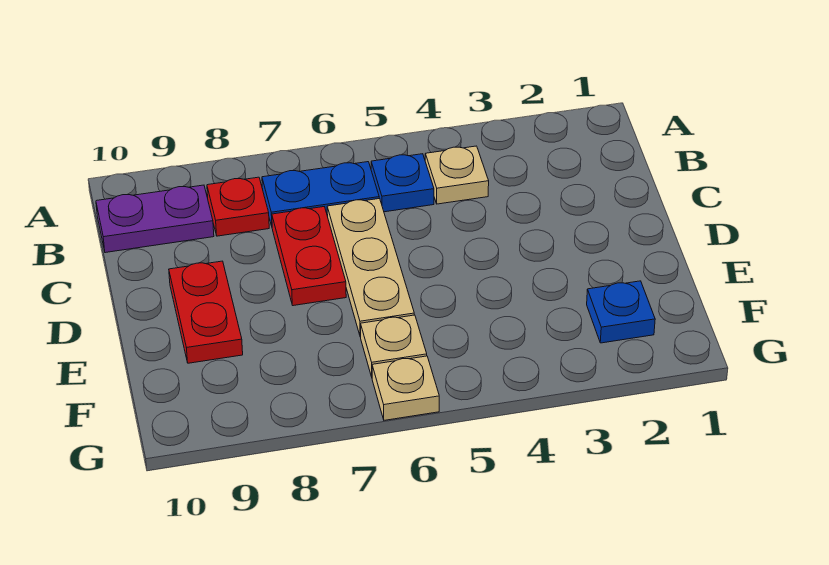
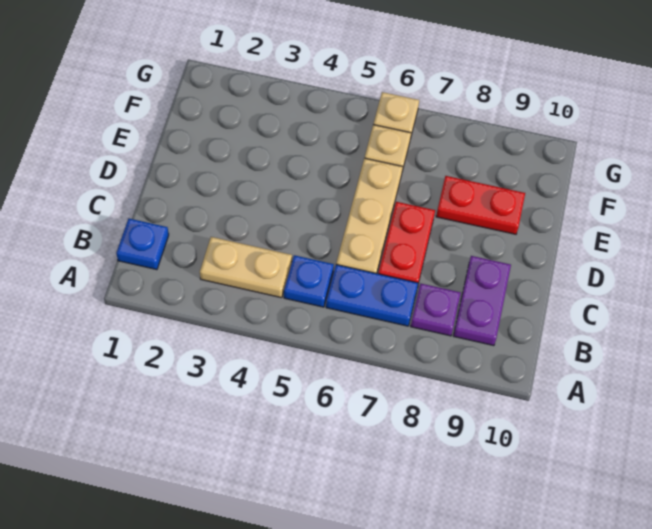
tan plate B4 level 1 -> tan plate B3:B4 level 1
red plate B8 level 1 -> purple plate B8 level 1
purple plate B9:B10 level 1 -> purple plate B9:C9 level 1
red plate D9:E9 level 1 -> red plate E8:E9 level 1
blue plate F2 level 1 -> blue plate B1 level 1

